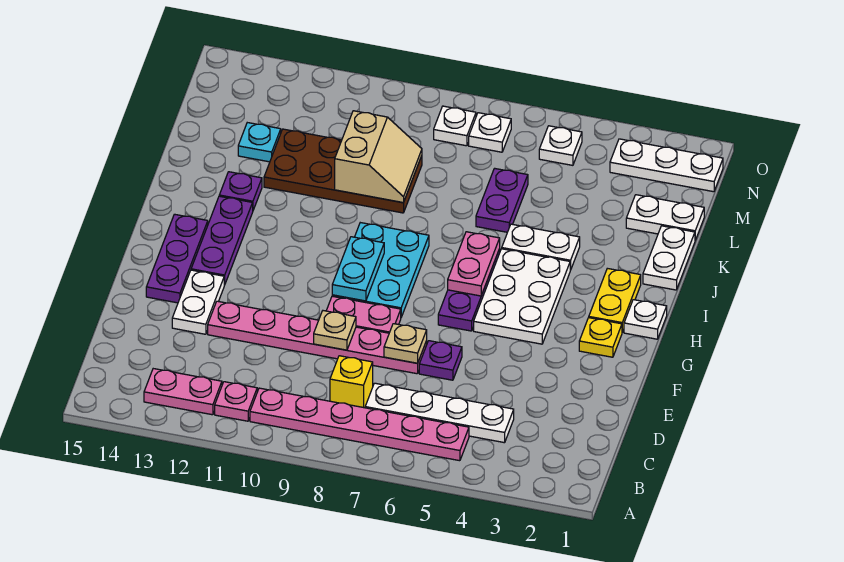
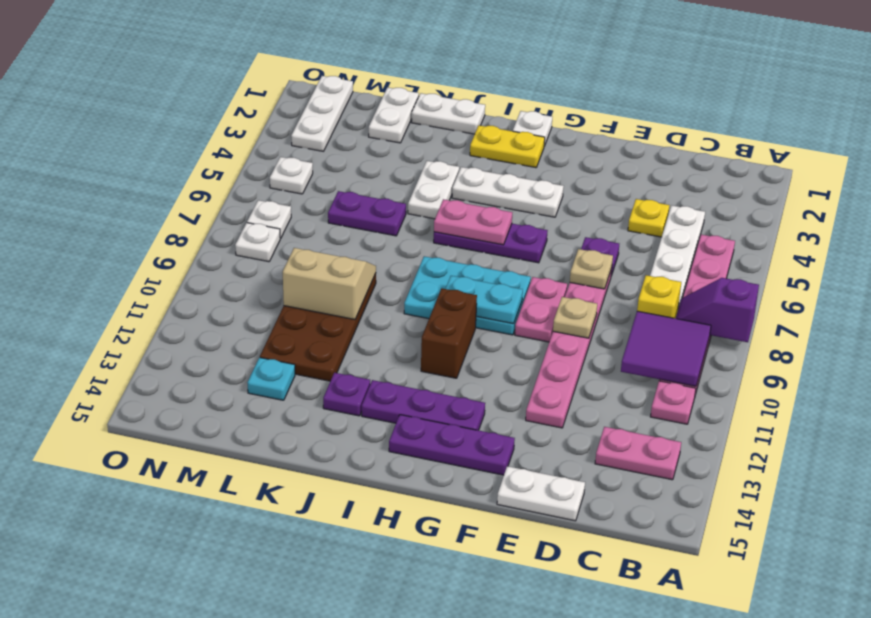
none -> purple slope A8:B8 level 2 top A
none -> purple tile B9:C10 level 2
pink plate B12:B13 level 1 -> pink plate B13:C13 level 1
white plate E13:F13 level 1 -> white plate D15:E15 level 1
yellow plate G2 level 1 -> yellow plate D4 level 1
white plate G4:I5 level 1 -> white plate G4:I4 level 1
none -> brown brick H10:H11 level 1

